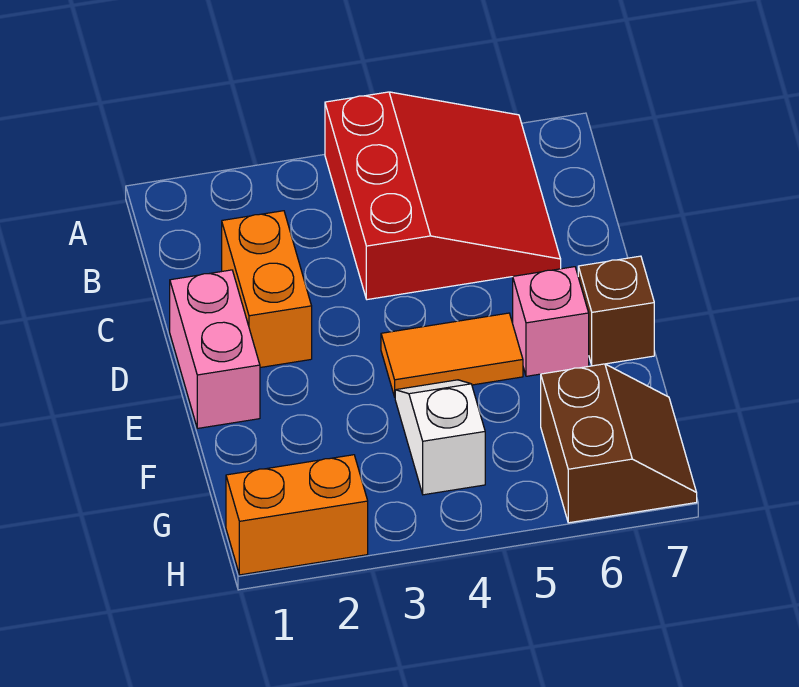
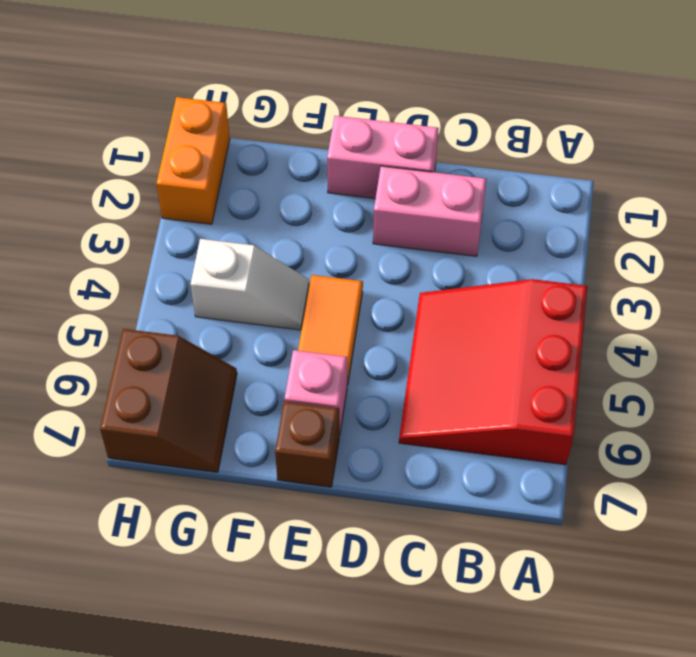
red slope A4:C6 level 1 top 4 -> red slope A4:C6 level 1 top A
orange brick C2:D2 level 1 -> pink brick C2:D2 level 1
brown slope G6:H7 level 1 top 6 -> brown slope G6:H7 level 1 top H

